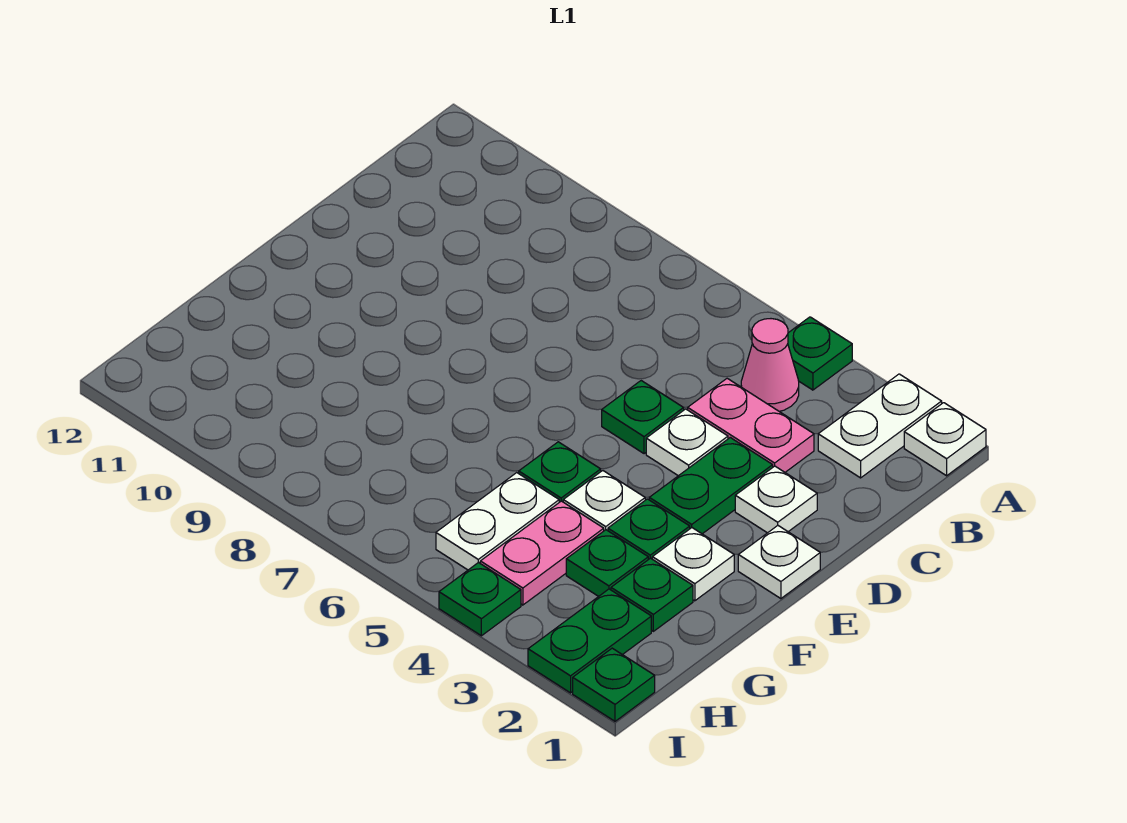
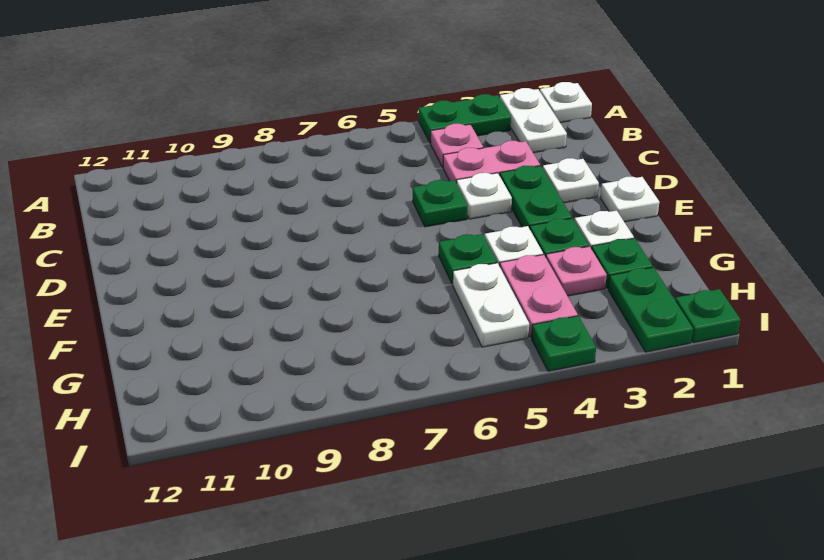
green plate A4 level 1 -> green plate A3:A4 level 1
pink cone B4 level 1 -> pink plate B4 level 1
green plate G3 level 1 -> pink plate G3 level 1

